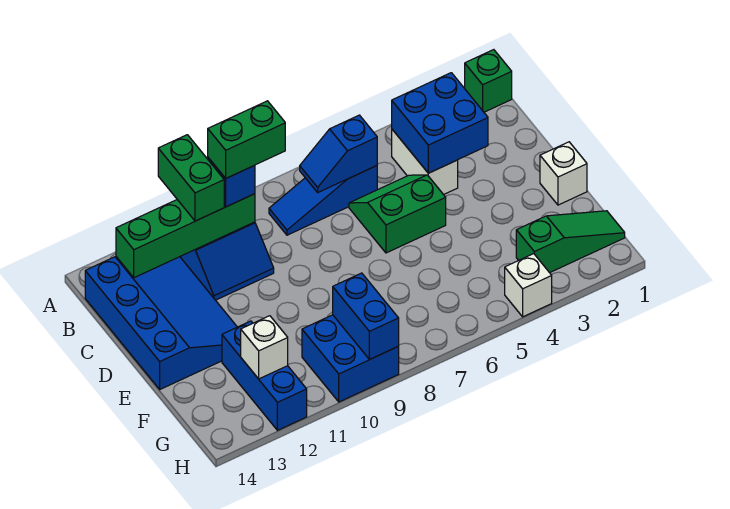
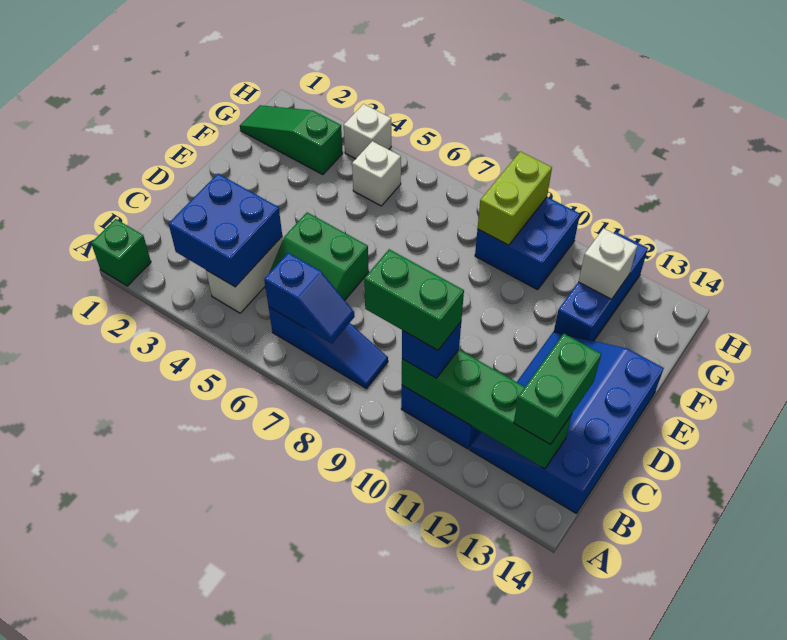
green brick A11:B11 level 3 -> green brick B13:C13 level 3
white brick E1 level 1 -> white brick G5 level 1
blue brick G9:H9 level 2 -> lime brick G9:H9 level 2

